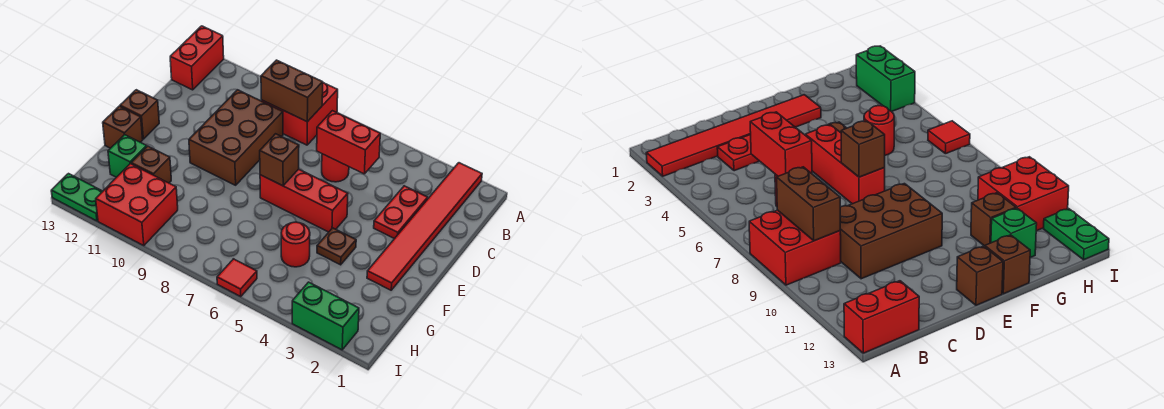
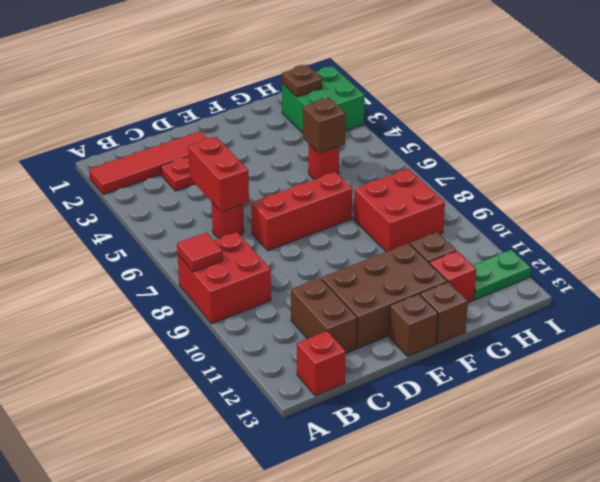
red tile A2:F2 level 1 -> red tile A2:D2 level 1
red brick A13:B13 level 1 -> red brick B13 level 1
brown brick B8:B9 level 2 -> brown brick C11:C12 level 1
brown brick C9:E10 level 1 -> brown brick D11:F12 level 1
red brick E5:E7 level 1 -> red brick D7:F7 level 1
brown brick E7 level 2 -> brown brick G5 level 2
brown plate F4 level 1 -> brown plate H2 level 2
green brick G12 level 1 -> red brick G12 level 1
red brick H10:I11 level 1 -> red brick G8:H9 level 1
green brick I2:I3 level 1 -> green brick H2:I3 level 1
red tile I6 level 1 -> red tile A8 level 2
green plate I12:I13 level 1 -> green plate H12:I12 level 1

